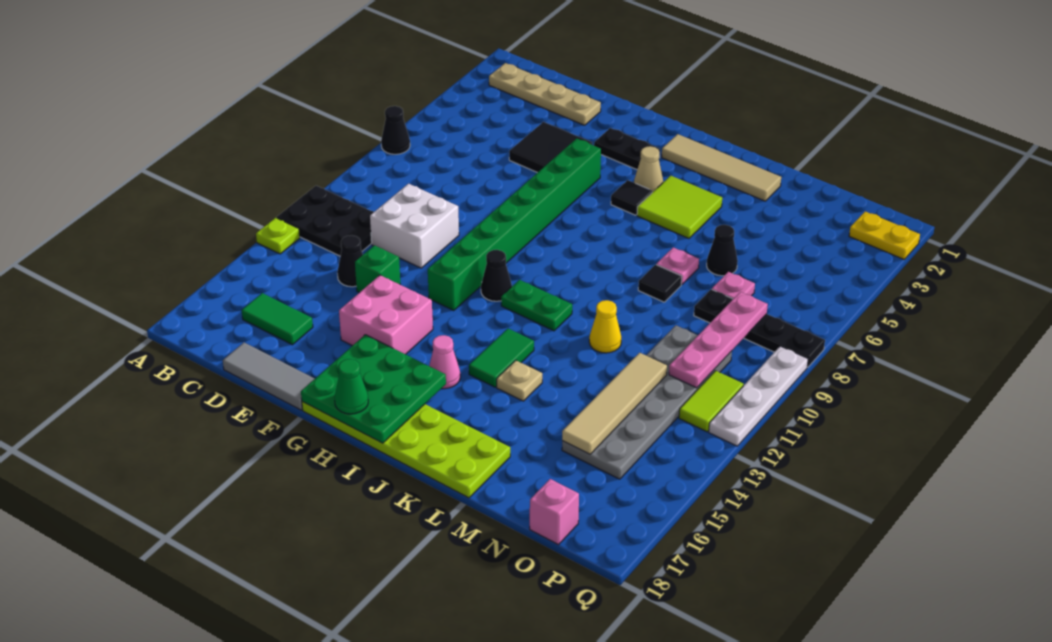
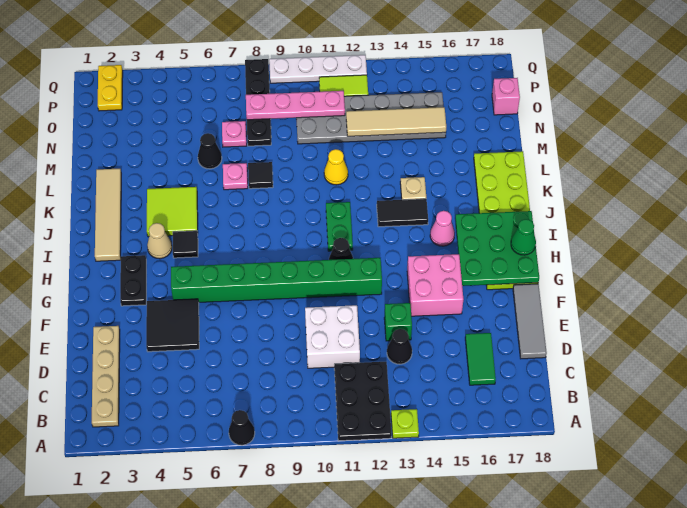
green tile J13:J14 level 1 -> black tile J13:J14 level 1

